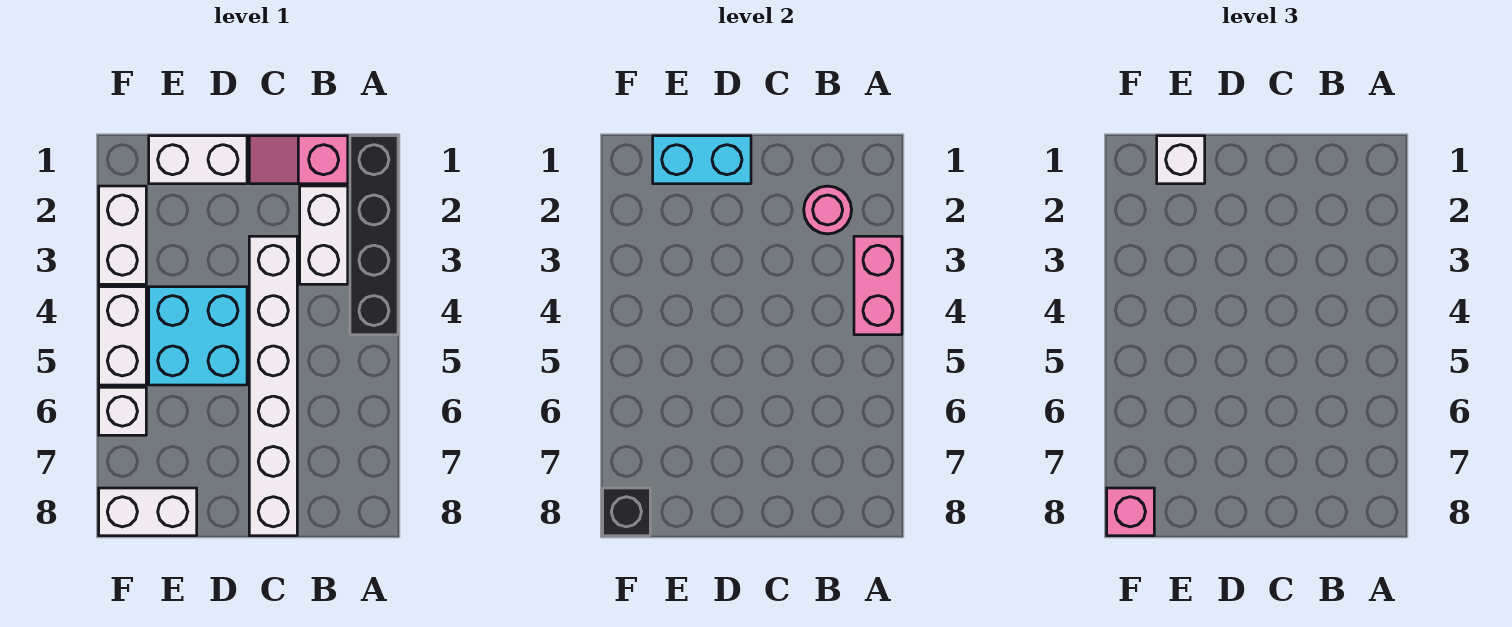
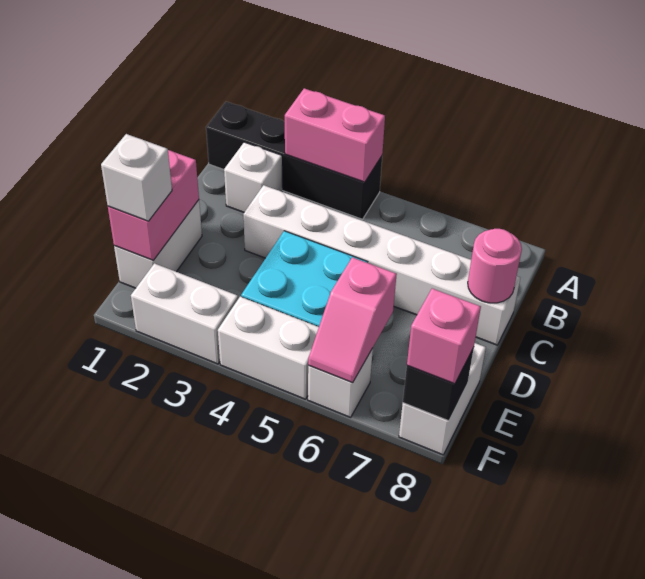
pink slope B1:C1 level 1 top B -> pink slope E6:F6 level 2 top E
white brick B2:B3 level 1 -> white brick B2 level 1
pink round brick B2 level 2 -> pink round brick C8 level 2
cyan brick D1:E1 level 2 -> pink brick D1:E1 level 2

